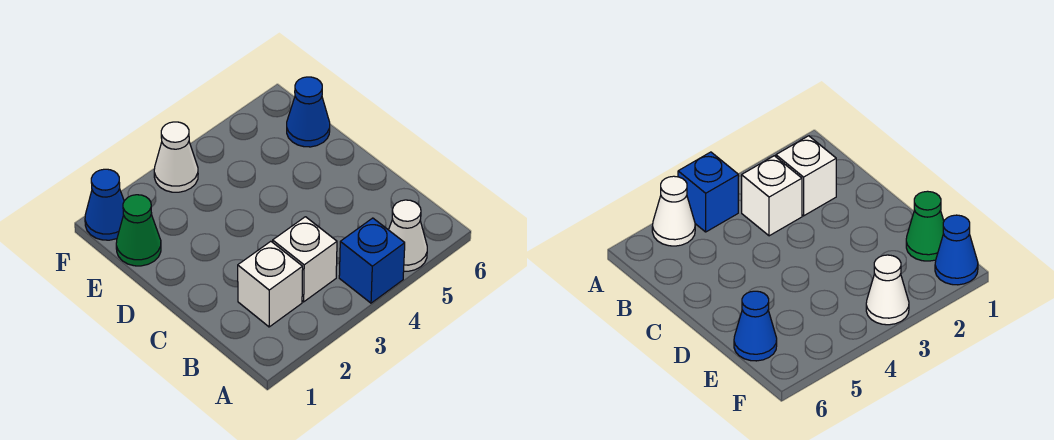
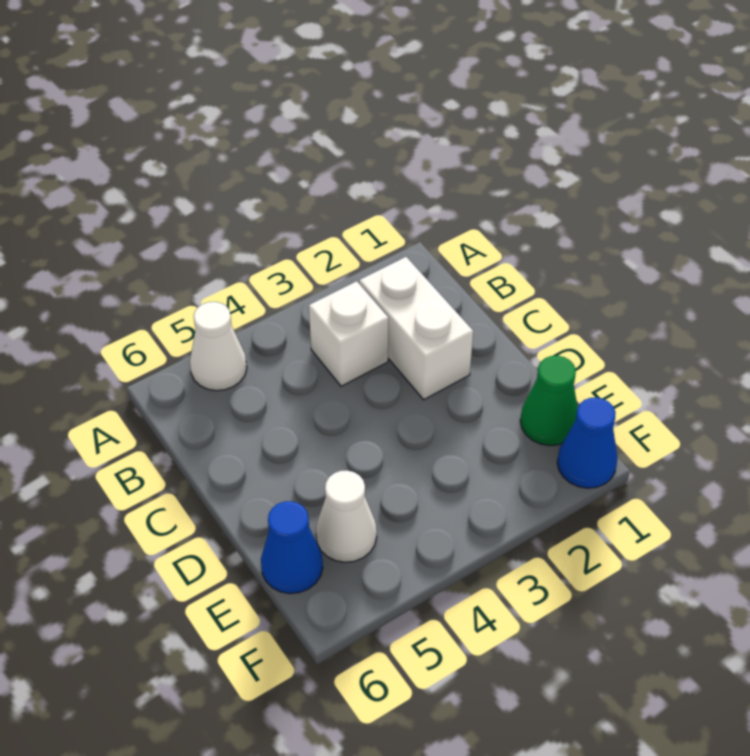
blue brick A4 level 1 -> none
white brick B2 level 1 -> white brick B2:C2 level 1
white cone F3 level 1 -> white cone E5 level 1

